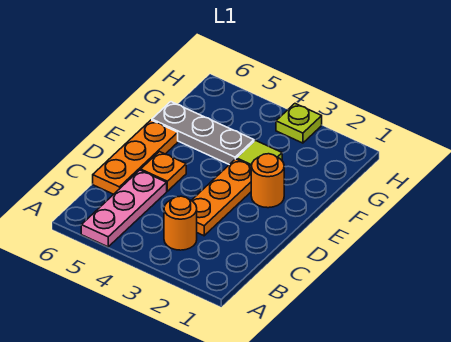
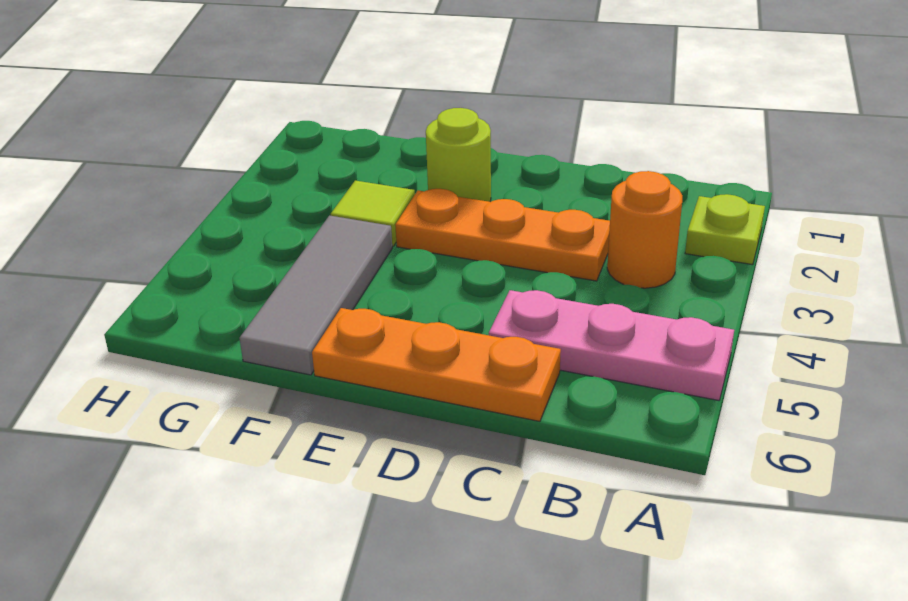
orange plate D5 level 1 -> none
orange round brick E2 level 1 -> lime round brick E2 level 1
grey plate F4:F6 level 1 -> grey tile F4:F6 level 1
lime plate H3 level 1 -> lime plate A2 level 1

